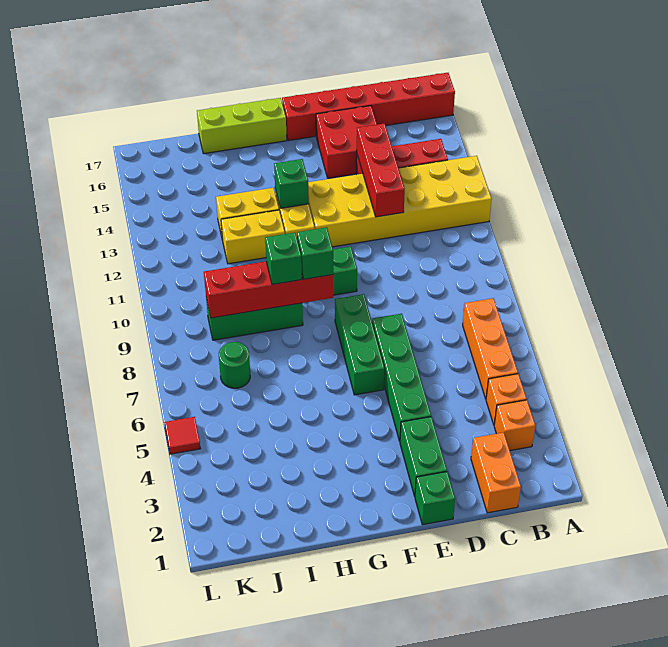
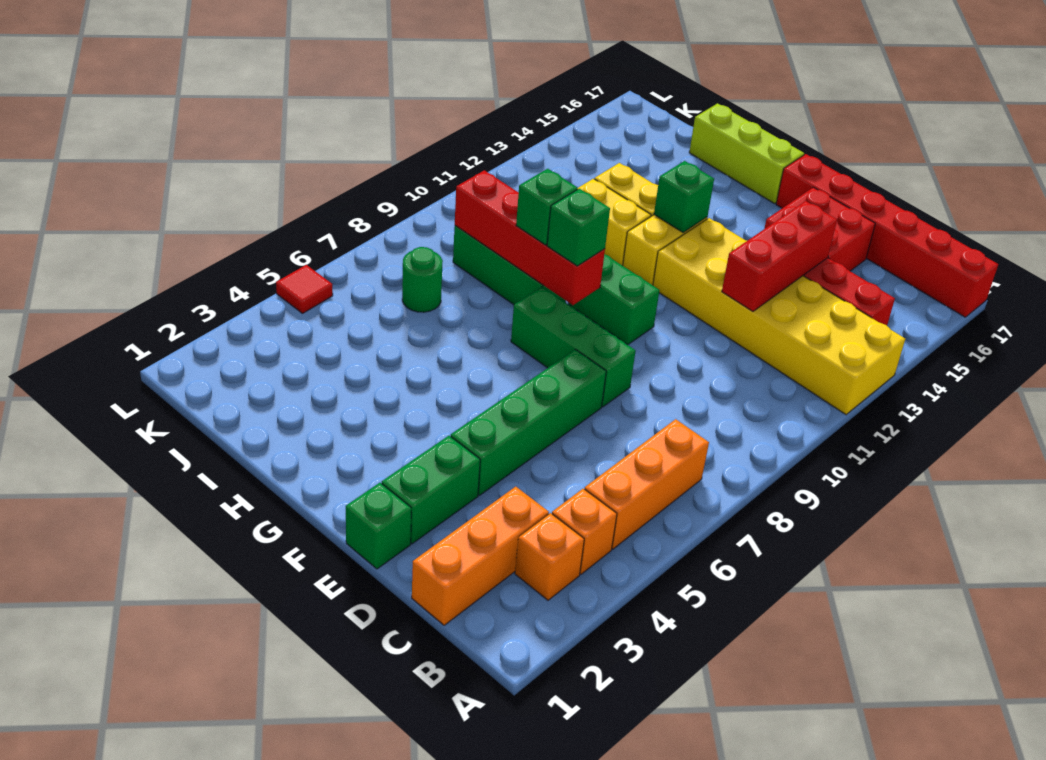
orange brick C1:C2 level 1 -> orange brick C1:C3 level 1
green brick F6:F8 level 1 -> green brick E8:G8 level 1

